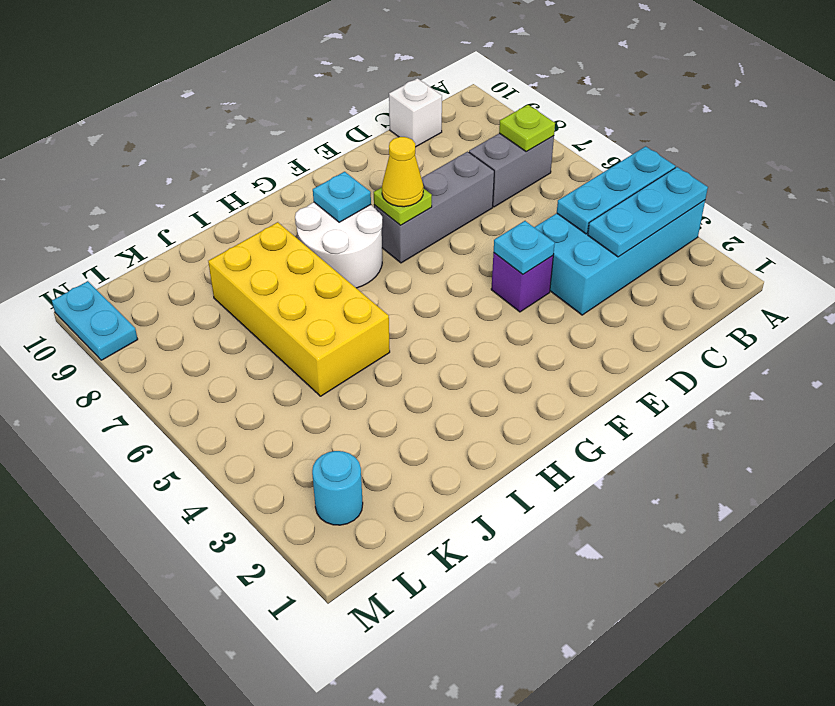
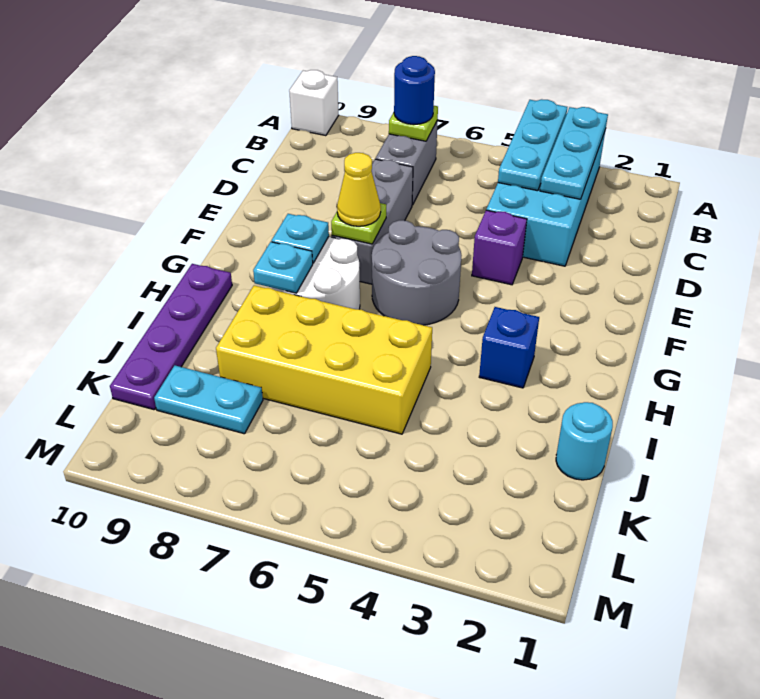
none -> blue round brick B7 level 3
white brick C10 level 1 -> white brick A10 level 1
cyan plate E4 level 2 -> cyan plate H8 level 2
none -> grey round brick F5:G6 level 1
none -> blue brick H3 level 1
none -> purple plate H10:K10 level 1
cyan round brick L2 level 1 -> cyan round brick J1 level 1
cyan plate M9:M10 level 1 -> cyan plate K8:K9 level 1

